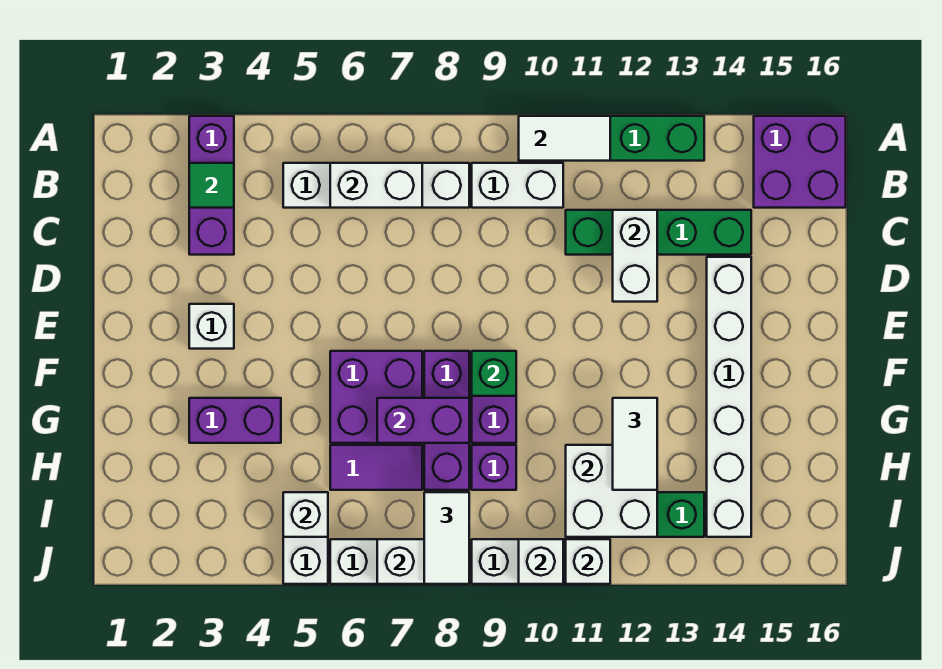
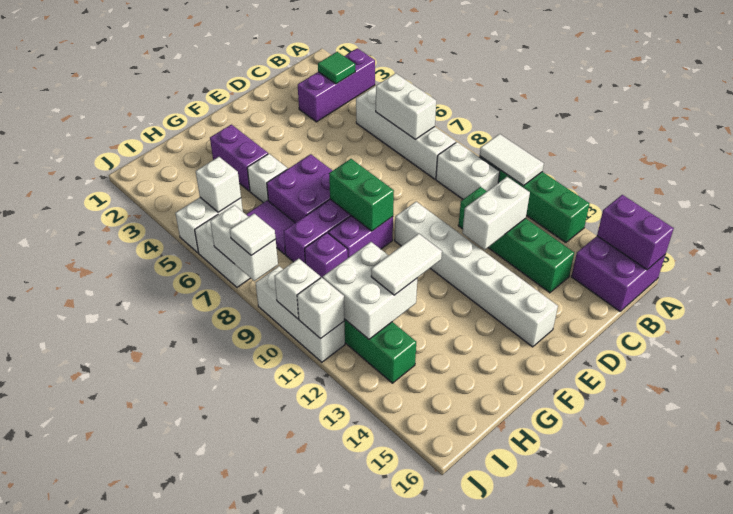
white brick D14:I14 level 1 -> white brick E10:E15 level 1
white brick E3 level 1 -> white brick G5 level 1
green brick F9 level 2 -> green brick F8:F9 level 2
purple brick G7:G8 level 2 -> purple brick A15:A16 level 2
white tile I8:J8 level 3 -> white tile J8 level 3

